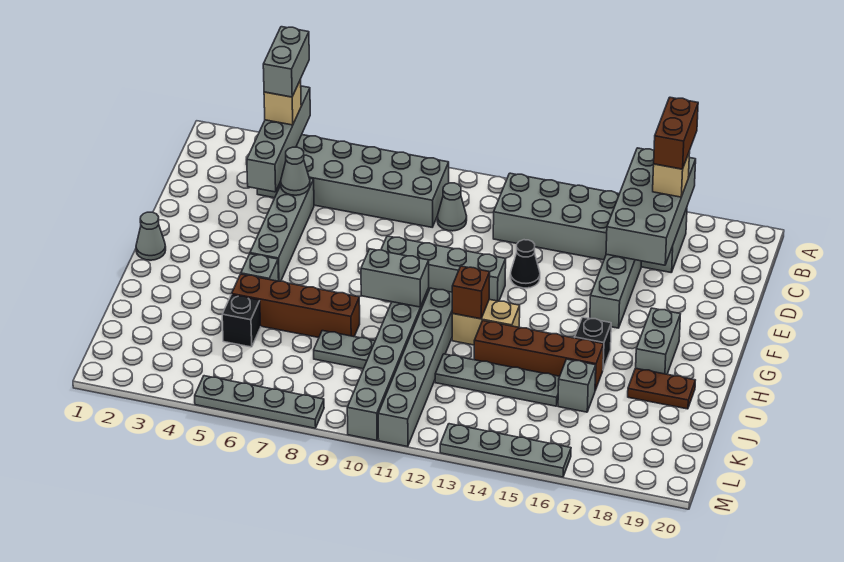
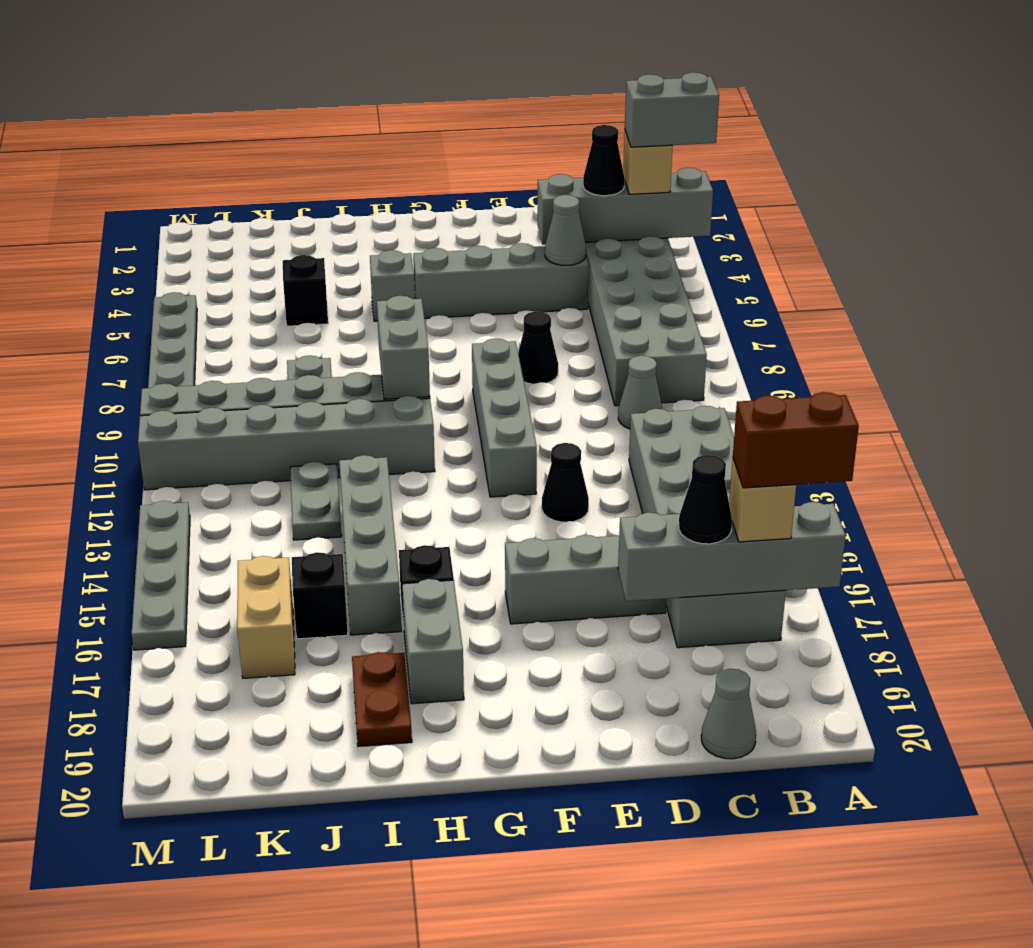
grey brick A16:D17 level 2 -> grey brick A17:D17 level 2
none -> black cone C4 level 3
none -> black cone C17 level 3
none -> black cone E8 level 1
grey cone G1 level 1 -> grey cone C20 level 1
grey brick G18:H18 level 1 -> grey brick H17:H18 level 1
tan brick H12:H13 level 1 -> tan brick K16:K17 level 1
brown brick H12 level 2 -> none
brown brick I5:I8 level 1 -> none
brown brick I13:I16 level 1 -> grey brick I13:I16 level 1
grey plate J12:J15 level 1 -> grey plate J12:J13 level 1
grey brick J16 level 1 -> black brick J16 level 1

